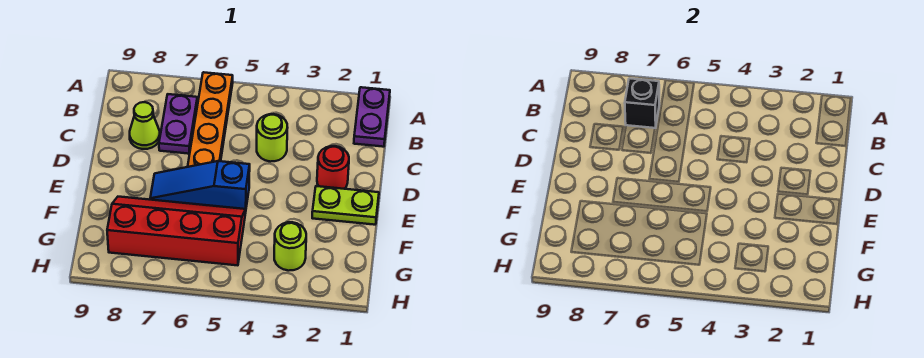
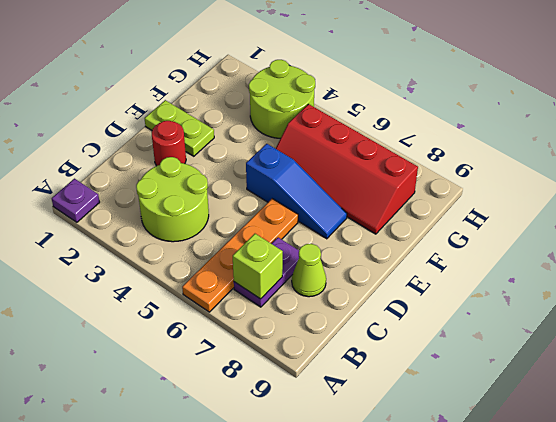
purple plate A1:B1 level 1 -> purple plate A1 level 1
black brick B7 level 2 -> lime brick B7 level 2
lime round brick C4 level 1 -> lime round brick B3:C4 level 1
lime round brick G3 level 1 -> lime round brick G3:H4 level 1

